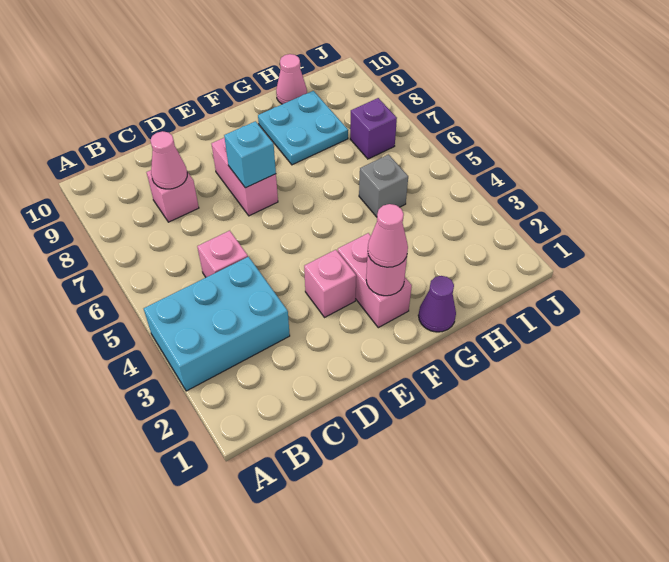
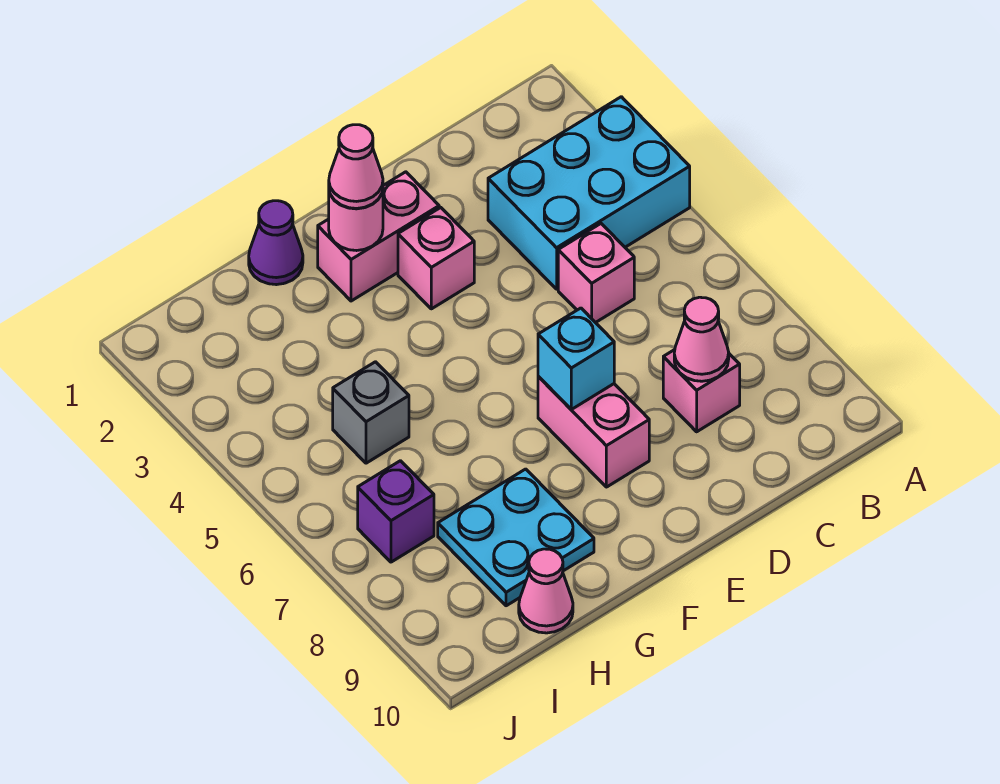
pink brick F2:F3 level 1 -> pink brick E2:F2 level 1

